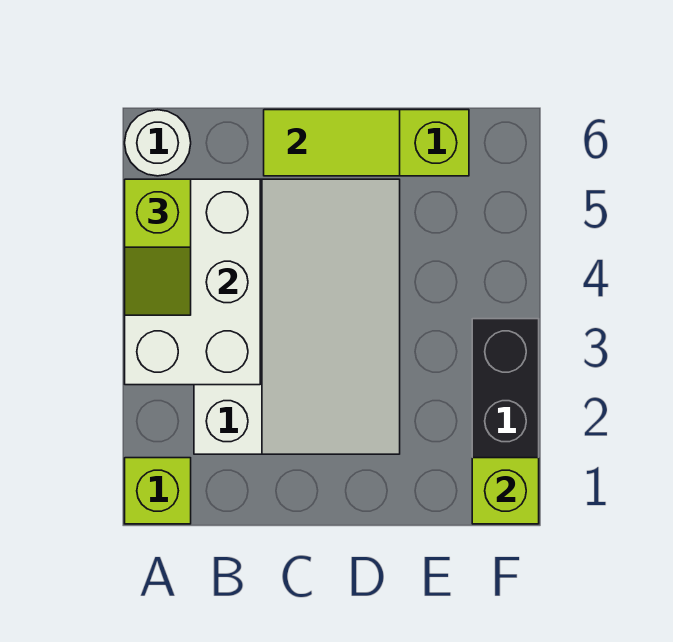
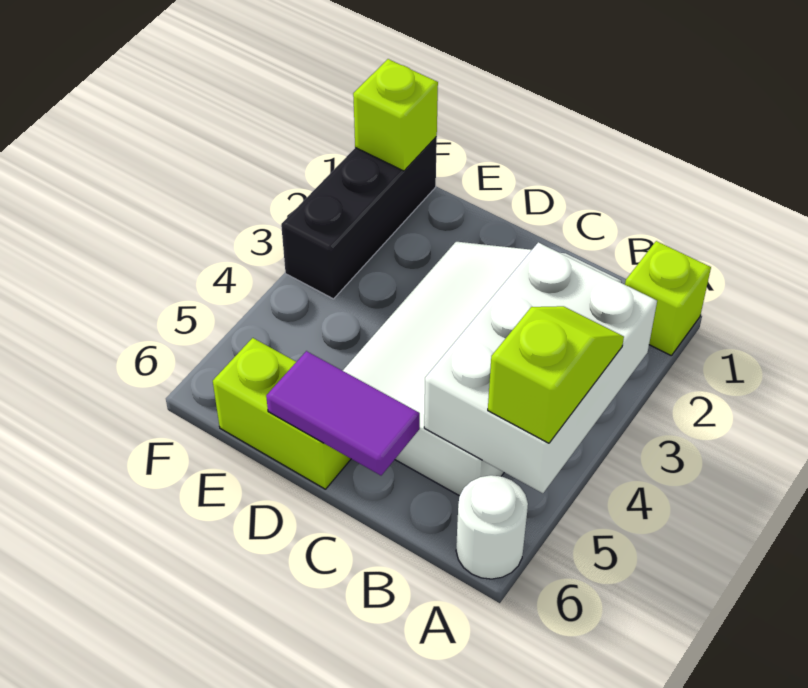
lime tile C6:D6 level 2 -> purple tile C6:D6 level 2

